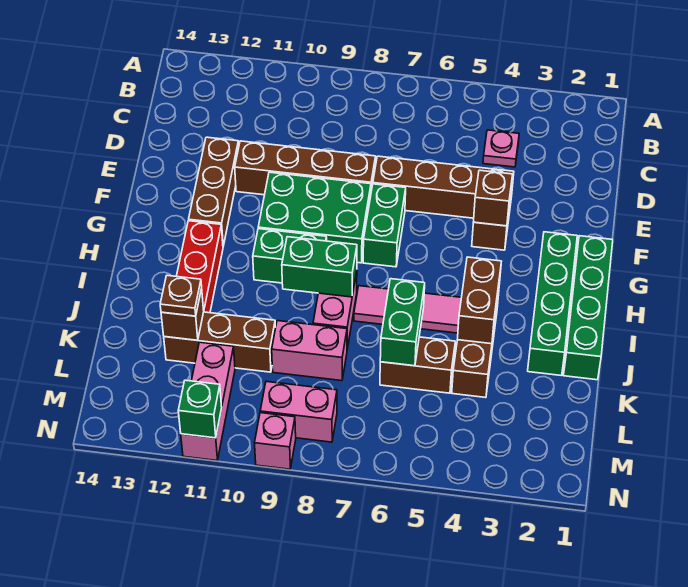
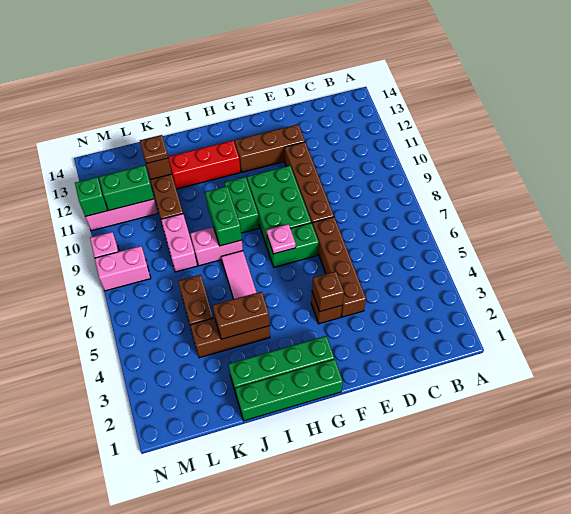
pink plate C4 level 1 -> pink plate G7 level 2
green brick J6:K6 level 2 -> green brick L11:M11 level 2
pink brick M8:M9 level 1 -> pink brick M8:N8 level 1

